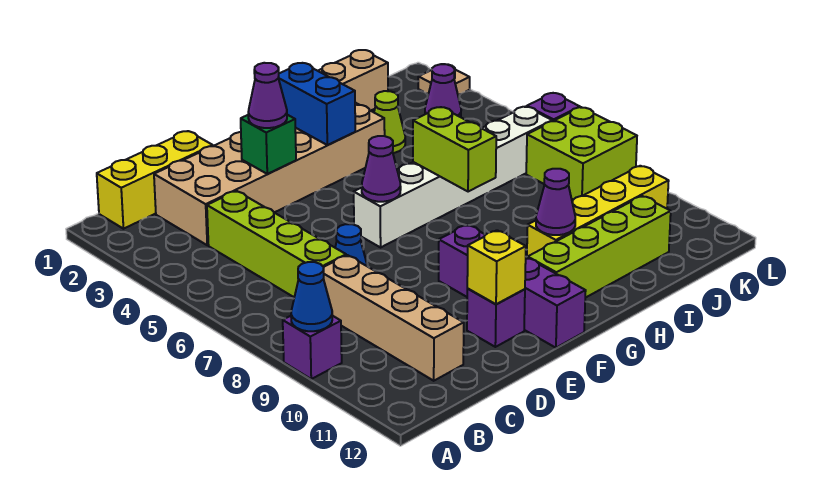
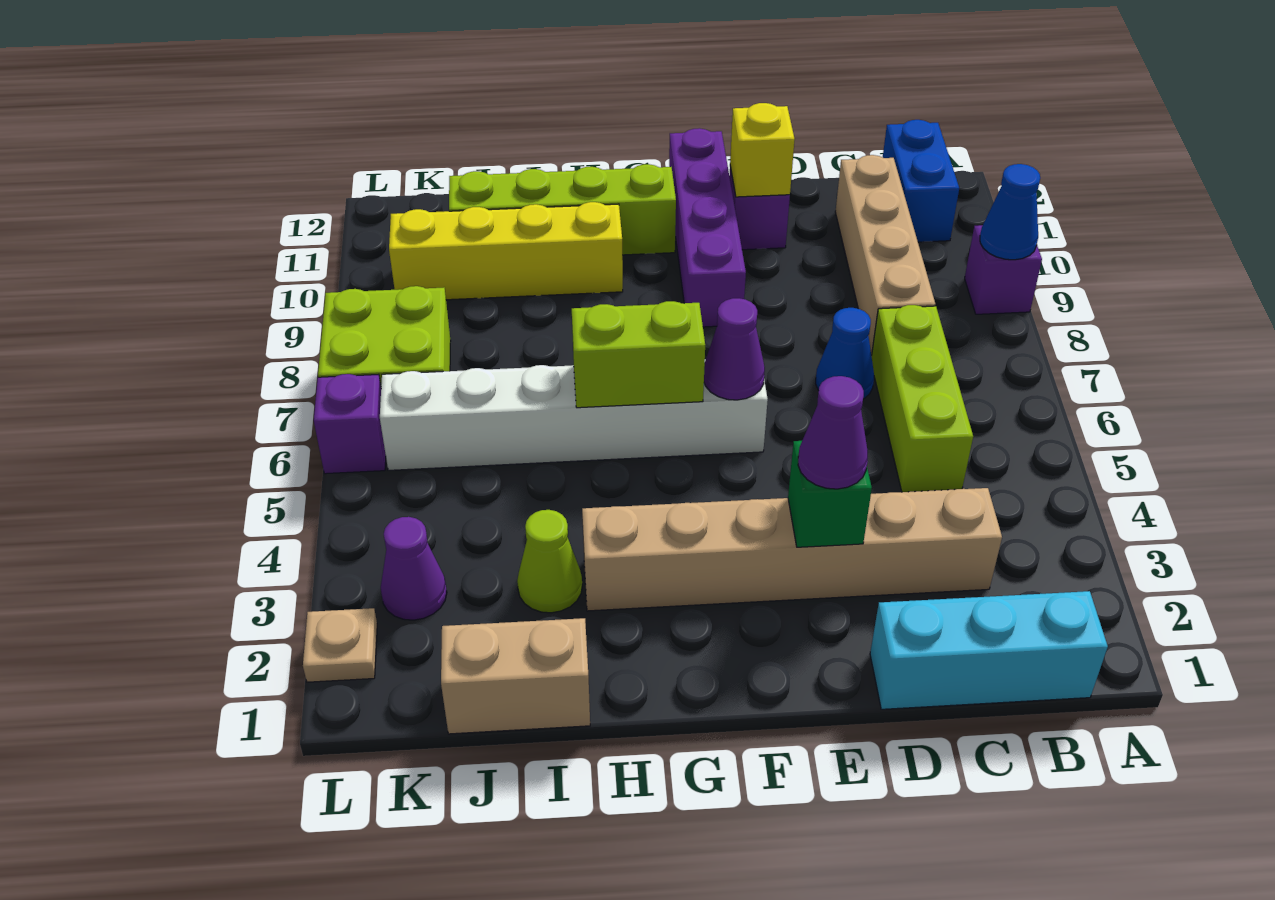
yellow brick B1:D1 level 1 -> cyan brick B1:D1 level 1
tan brick C2:H3 level 1 -> tan brick C3:H3 level 1
lime brick C4:C7 level 1 -> lime brick C5:C7 level 1
blue brick G2:G3 level 2 -> blue brick B11:B12 level 1
lime brick H6:H7 level 2 -> lime brick G6:H6 level 2
purple cone H10 level 2 -> none

